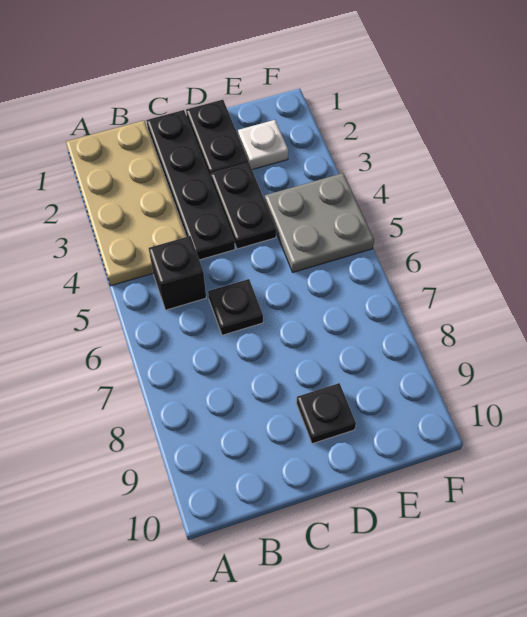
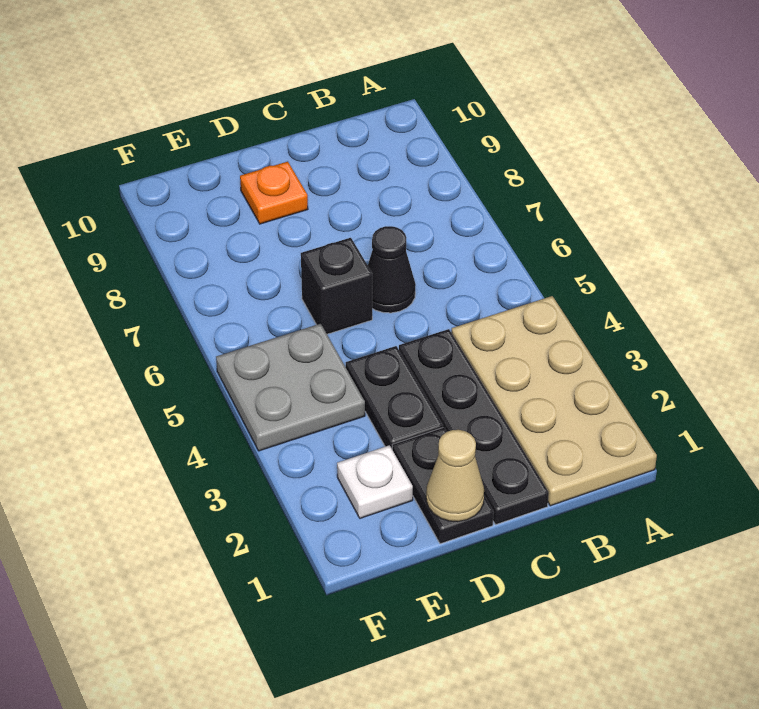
black brick B5 level 1 -> black brick D6 level 1
black plate C6 level 1 -> black cone C6 level 1
none -> tan cone D1 level 2
black plate D9 level 1 -> orange plate D9 level 1

